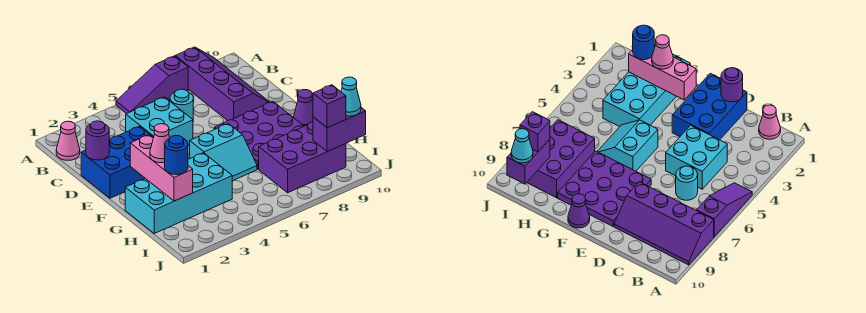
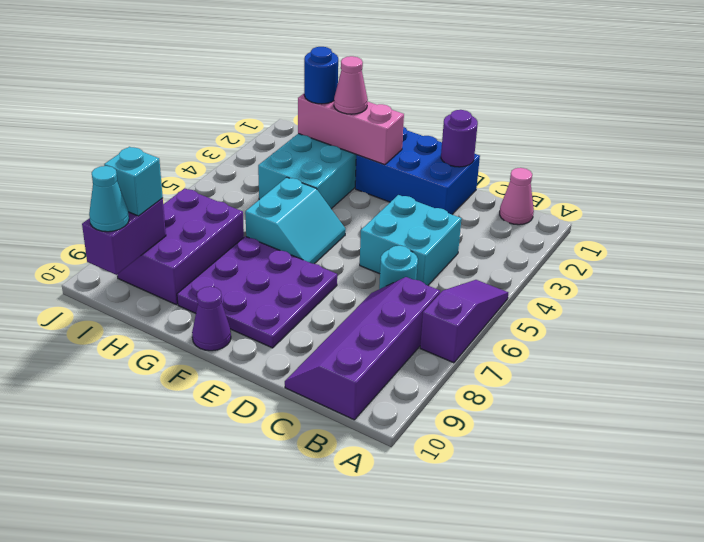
purple slope A8:D9 level 1 top 8 -> purple slope B7:C10 level 1 top B
blue brick D1:E3 level 1 -> blue brick D1:F2 level 1
cyan slope F5:G6 level 1 top F -> cyan slope F5:G6 level 1 top G
purple brick I9 level 3 -> cyan brick I9 level 3

